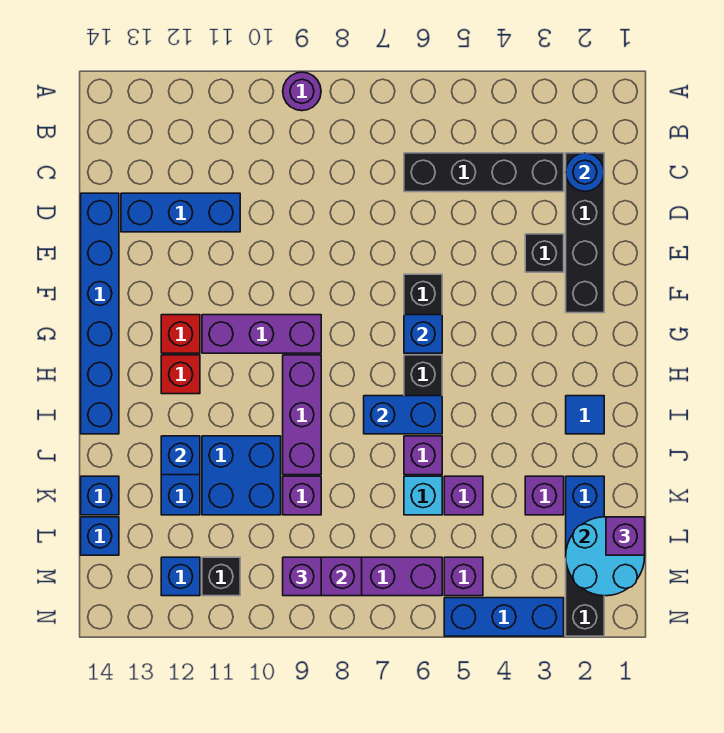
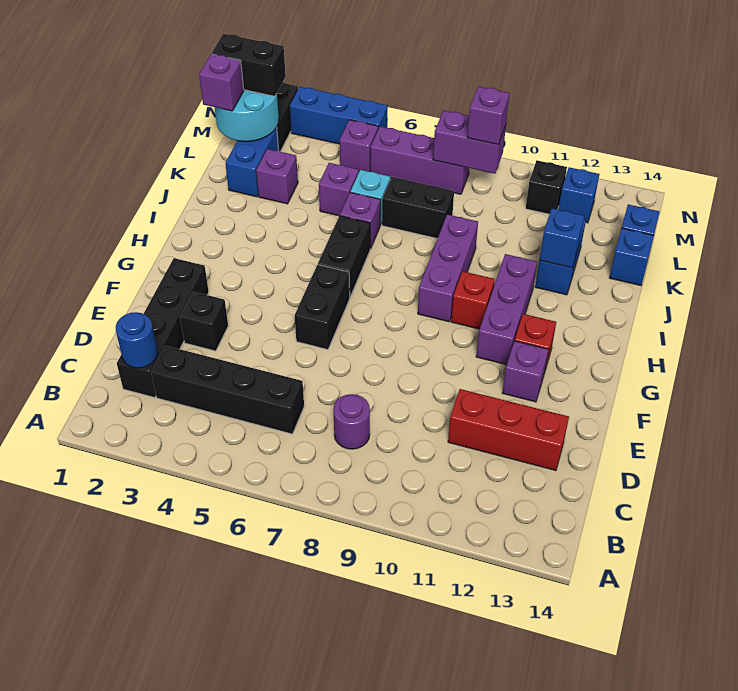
purple round brick A9 level 1 -> purple round brick C8 level 1
blue brick D11:D13 level 1 -> red brick D11:D13 level 1
blue brick D14:I14 level 1 -> none
blue brick G6 level 2 -> none
purple brick G9:G11 level 1 -> purple brick G11:I11 level 1
red brick H12 level 1 -> red brick H10 level 1
blue tile I2 level 1 -> none
blue brick I6:I7 level 2 -> none
blue brick J10:K11 level 1 -> none
none -> black brick K7:K8 level 1
purple brick K9 level 1 -> purple brick F12 level 1
none -> black brick M1:M2 level 3

